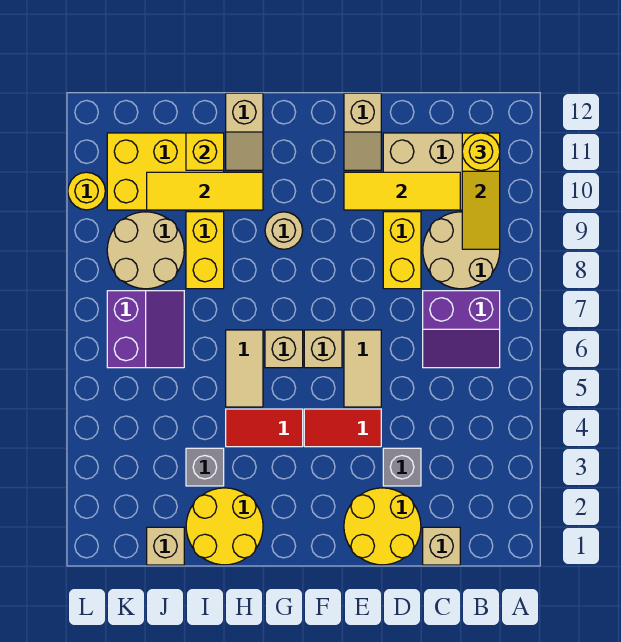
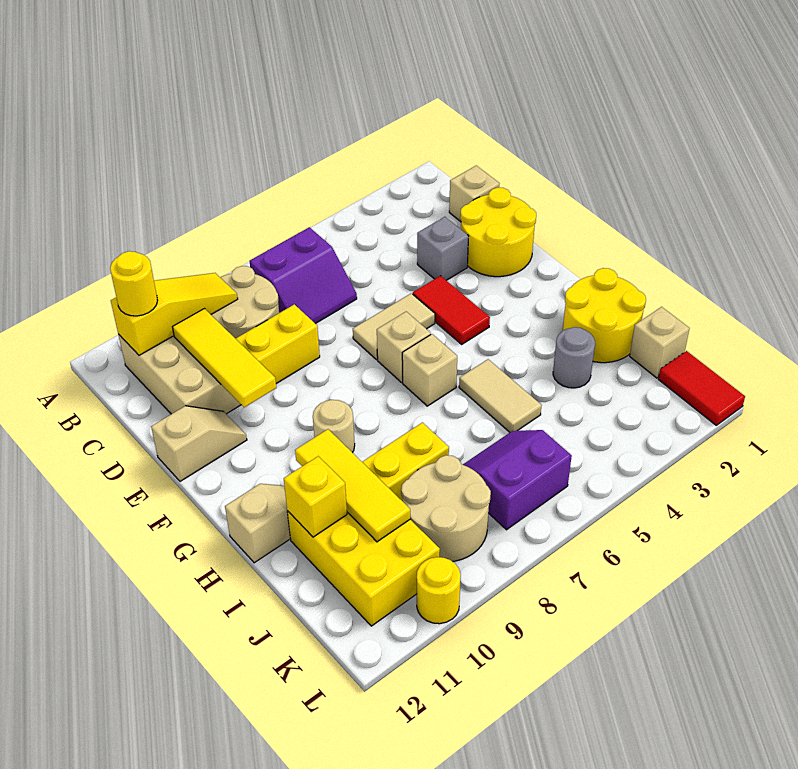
purple slope B6:C7 level 1 top 7 -> purple slope B6:C7 level 1 top B
red tile G4:H4 level 1 -> red tile K1:L1 level 1
tan tile H5:H6 level 1 -> tan tile H5:I5 level 1
grey brick I3 level 1 -> grey round brick I3 level 1

